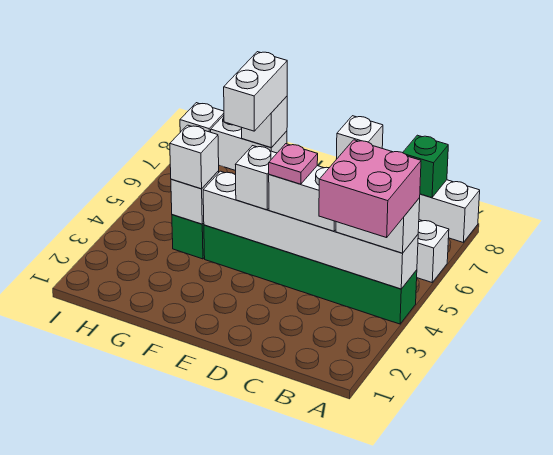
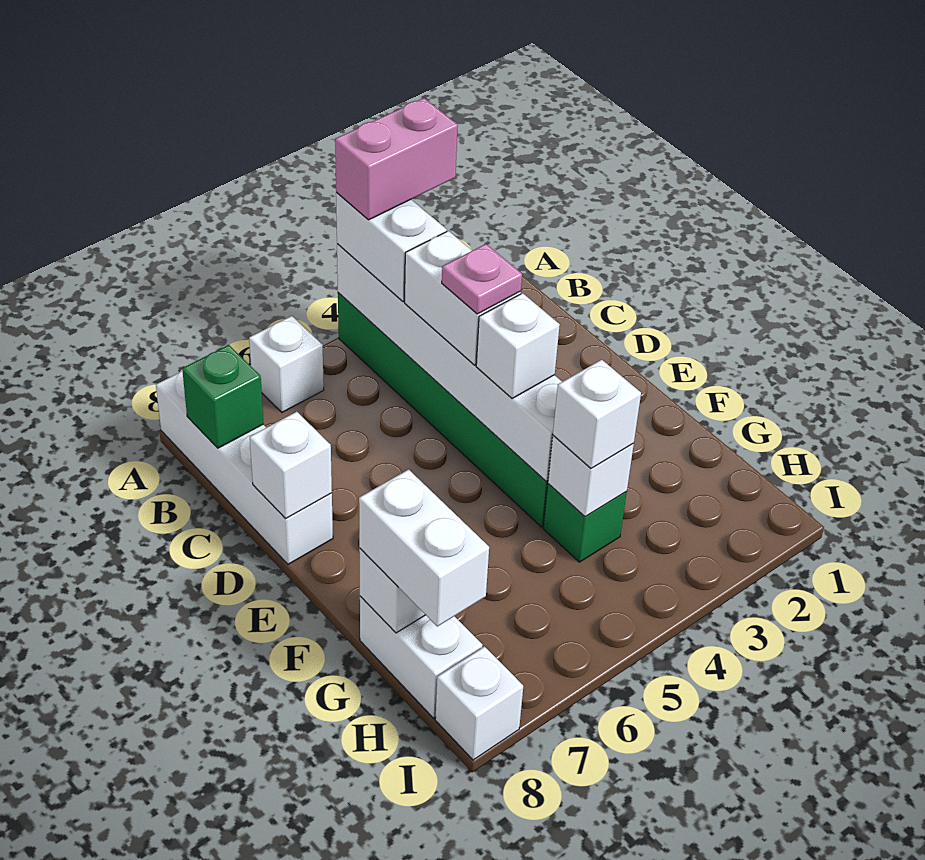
pink brick A3:B4 level 4 -> pink brick A3:A4 level 4
white brick G7:G8 level 3 -> white brick G8:H8 level 3

